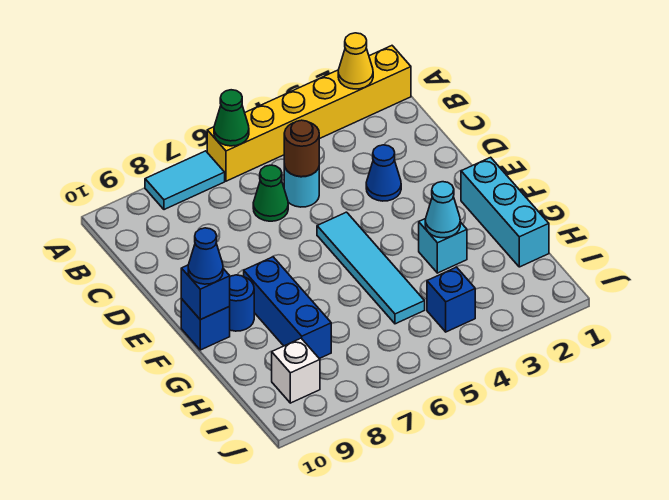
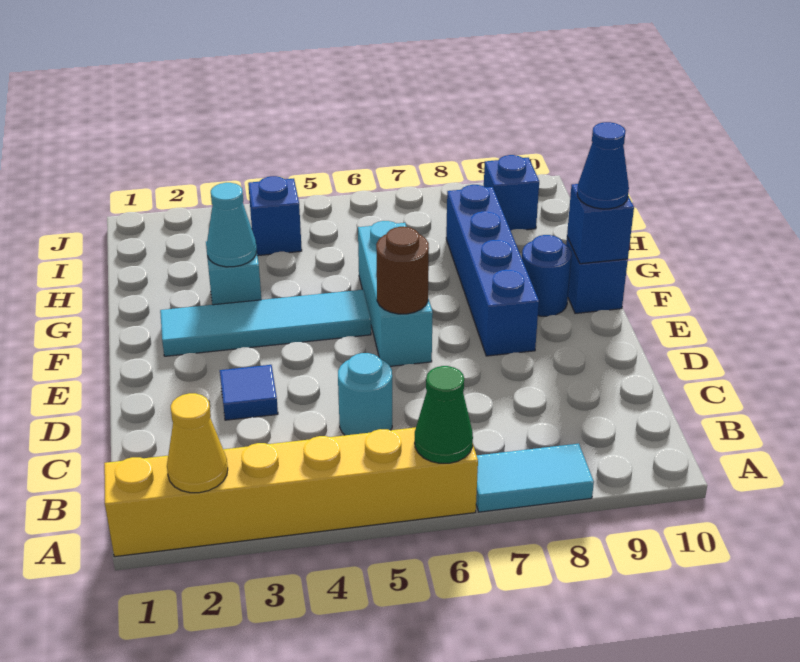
brown round brick C5 level 2 -> brown round brick E6 level 2
green cone C6 level 1 -> none
blue cone D3 level 1 -> blue tile D3 level 1
cyan tile E5:H5 level 1 -> cyan tile F2:F5 level 1
cyan brick F1:H1 level 1 -> cyan brick E6:G6 level 1
blue brick F8:H8 level 1 -> blue brick E8:H8 level 1
white brick I9 level 1 -> blue brick I9 level 1

